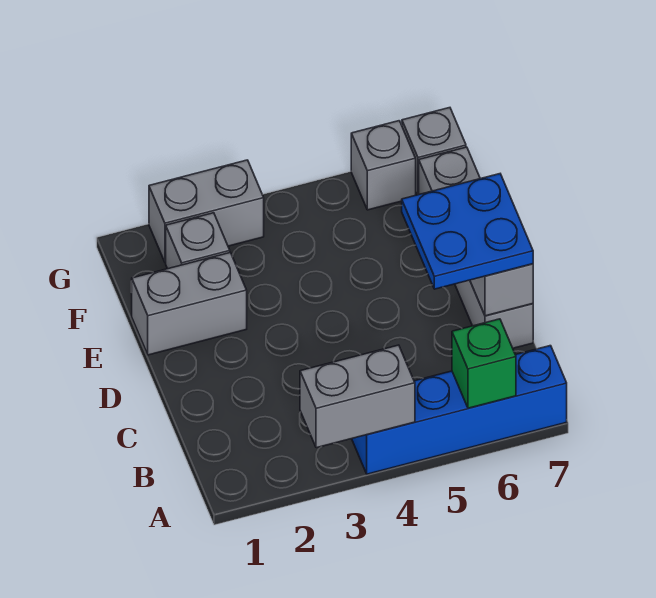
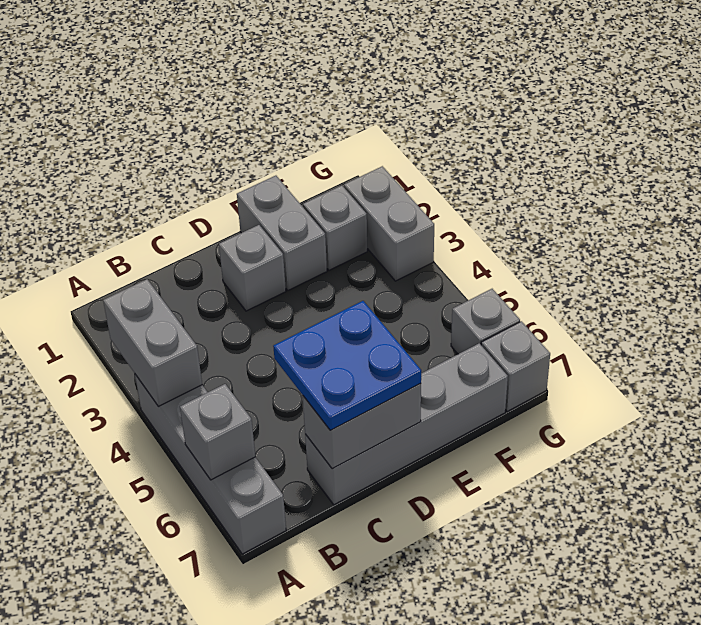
blue brick A4:A7 level 1 -> grey brick A4:A7 level 1
green brick A6 level 2 -> grey brick A6 level 2
none -> grey brick D2 level 1

